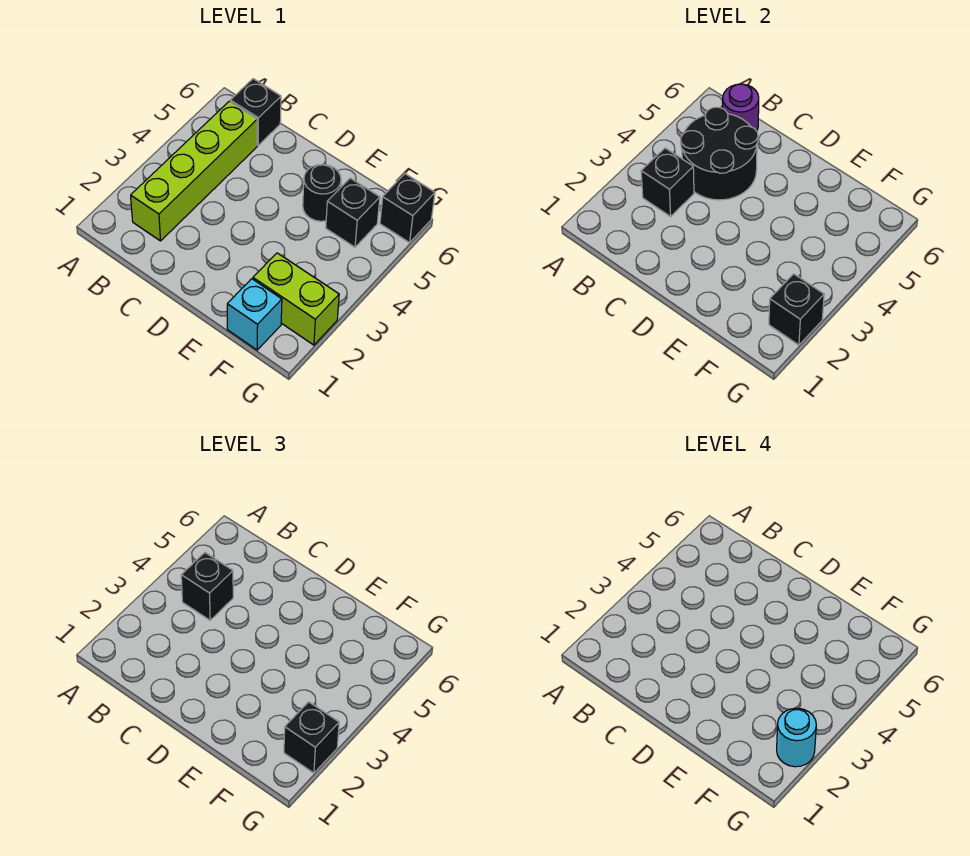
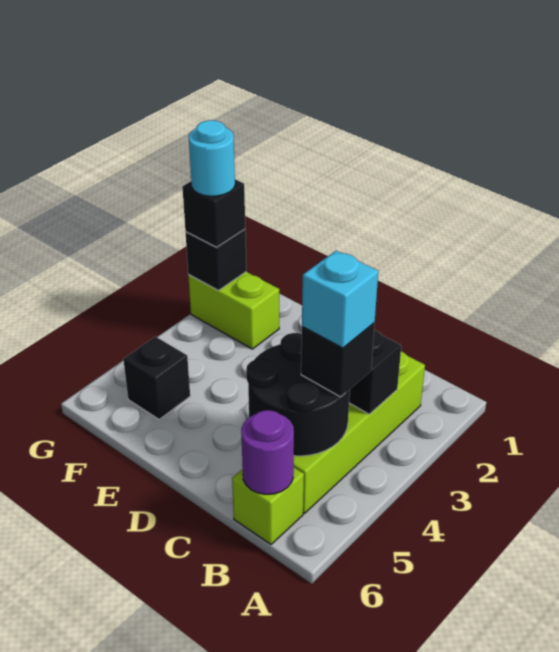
black brick B6 level 1 -> lime brick B6 level 1
black round brick E5 level 1 -> none
cyan brick F1 level 1 -> cyan brick B4 level 4
black brick G6 level 1 -> none

